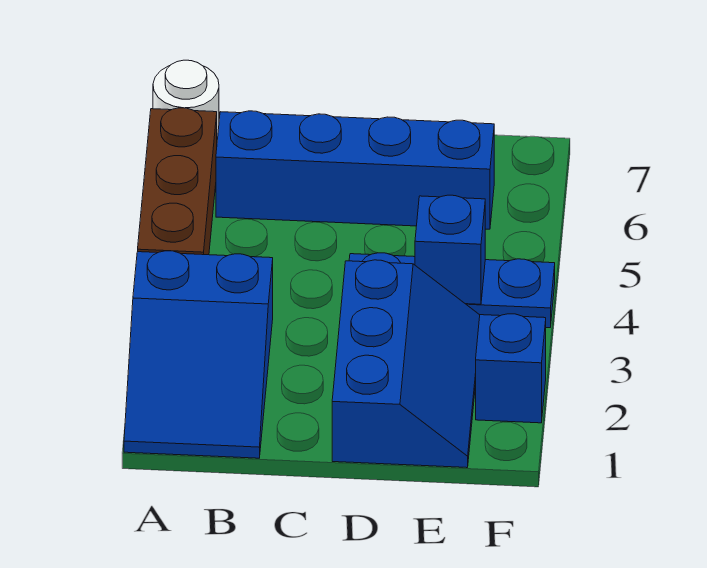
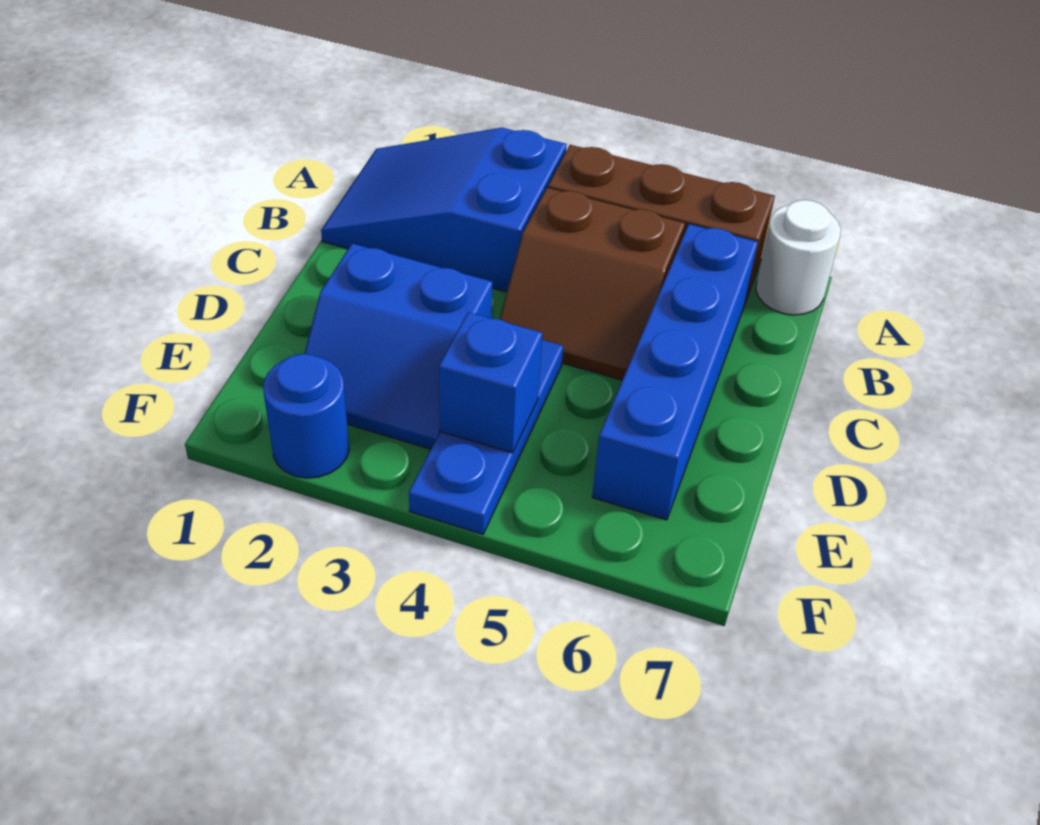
none -> brown slope B4:C5 level 1 top B
blue slope D1:E3 level 1 top D -> blue slope D2:E3 level 1 top D
blue brick F2 level 1 -> blue round brick F2 level 1

